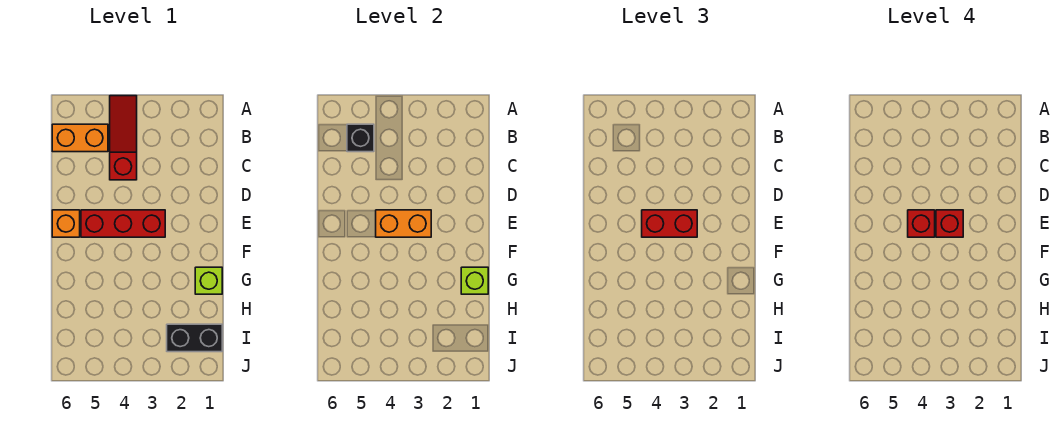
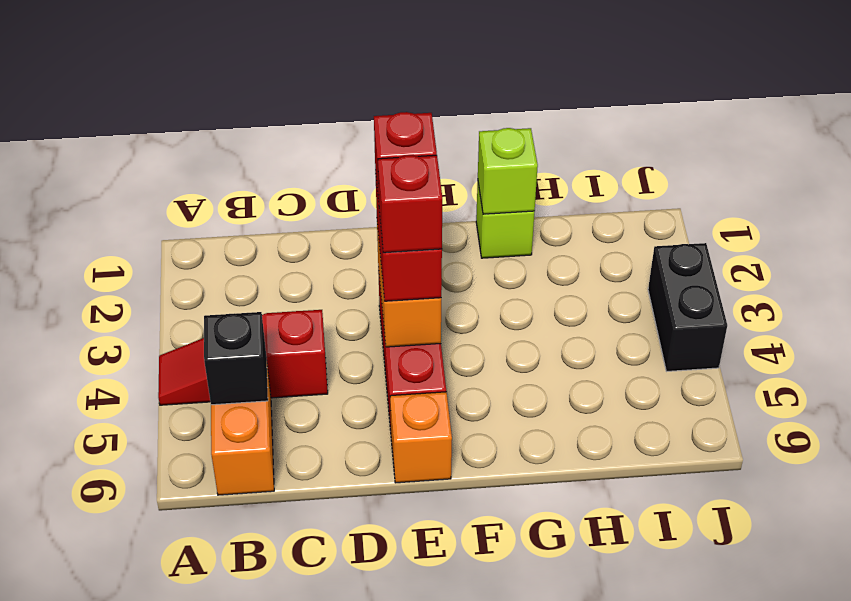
black brick I1:I2 level 1 -> black brick J3:J4 level 1

